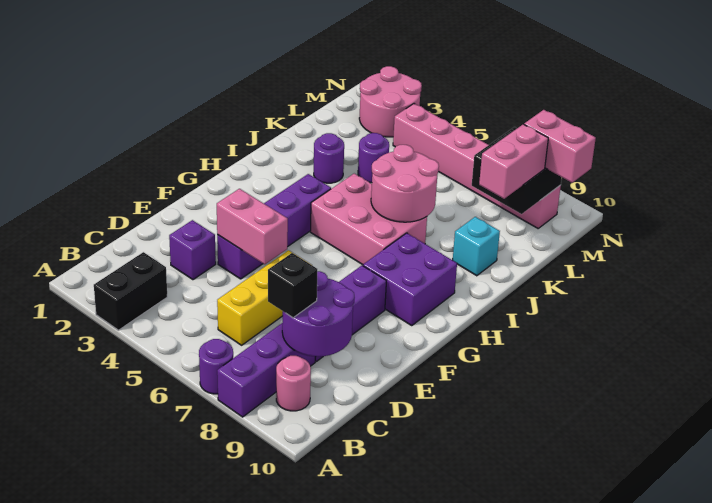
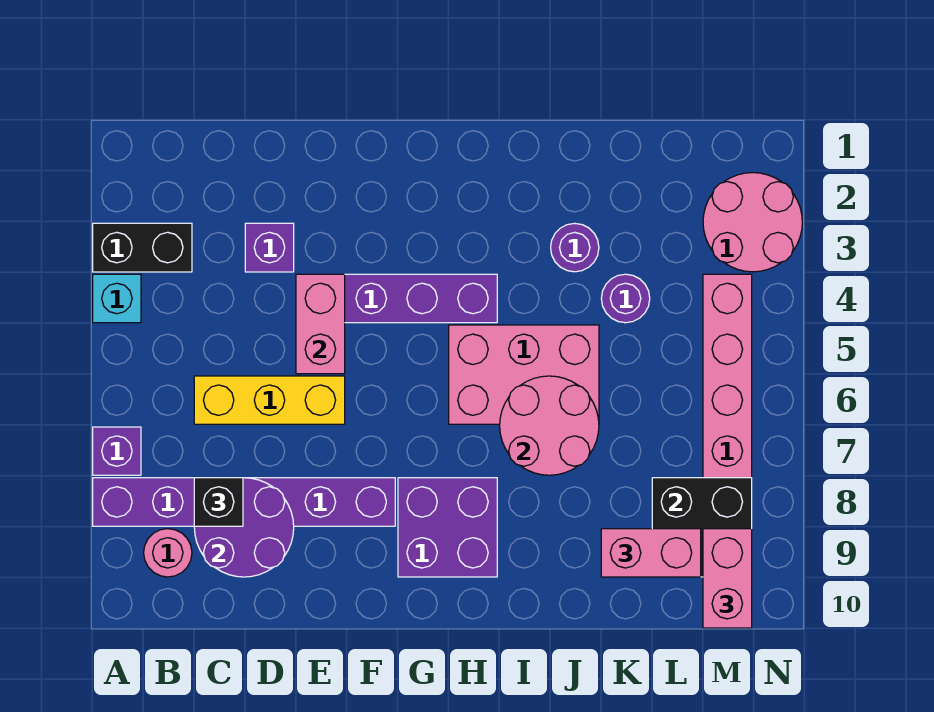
purple round brick A7 level 1 -> purple brick A7 level 1
pink brick H5:I7 level 1 -> pink brick H5:J6 level 1
cyan brick J9 level 1 -> cyan brick A4 level 1

